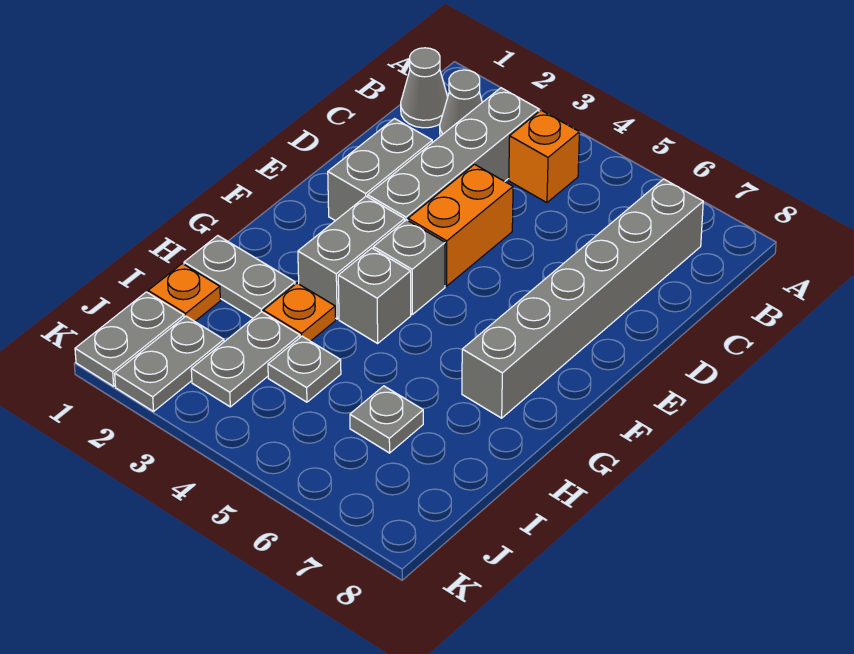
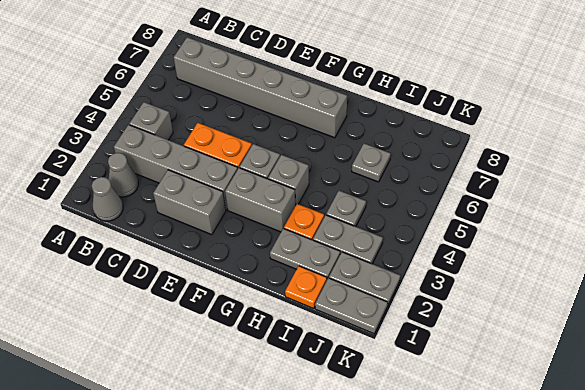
orange brick B4 level 1 -> grey brick B4 level 1
grey plate H1:H2 level 1 -> grey plate H2:I2 level 1

